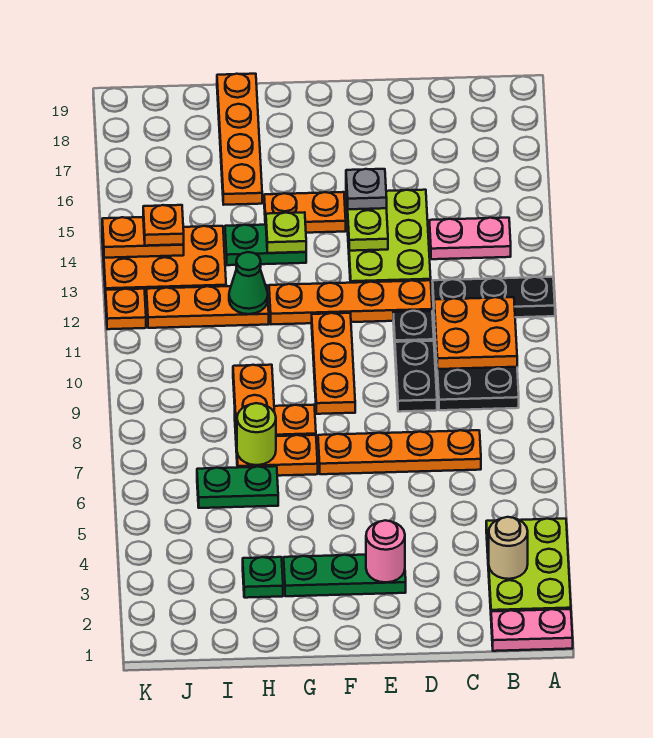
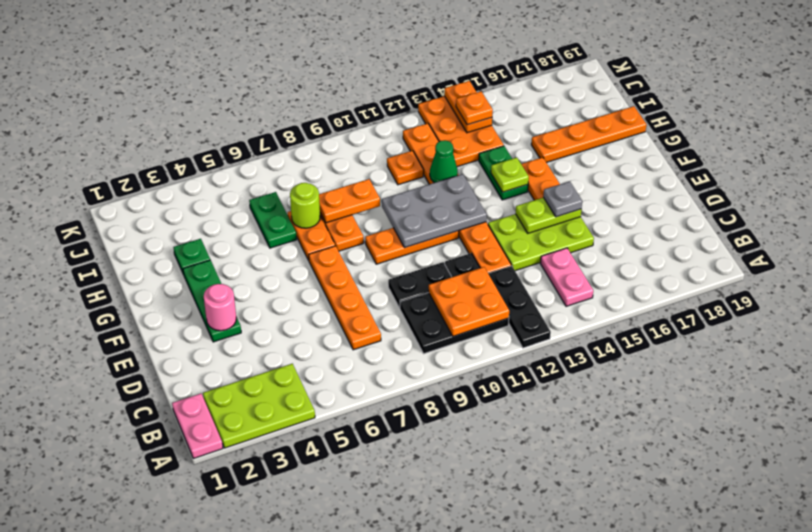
tan round brick B3 level 2 -> none
none -> grey plate F10:G12 level 2
orange plate K12 level 1 -> orange plate I11 level 1

